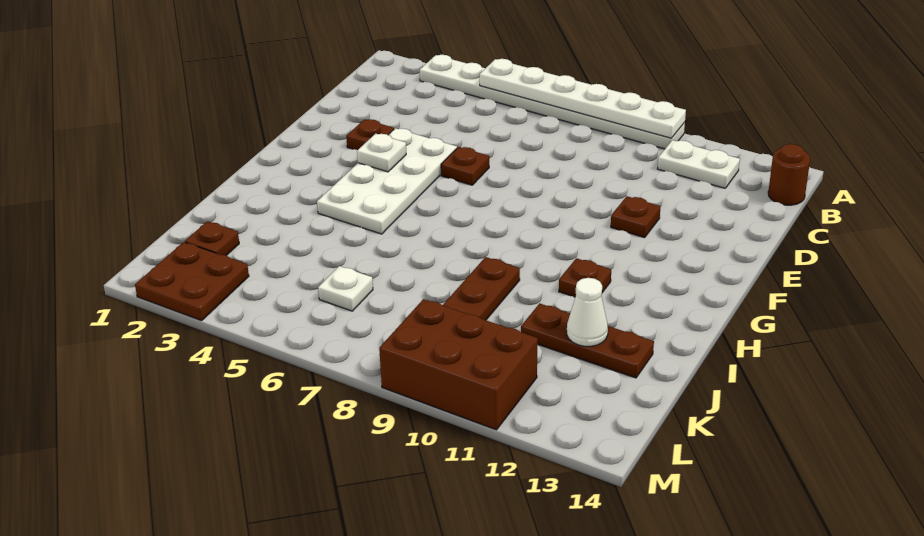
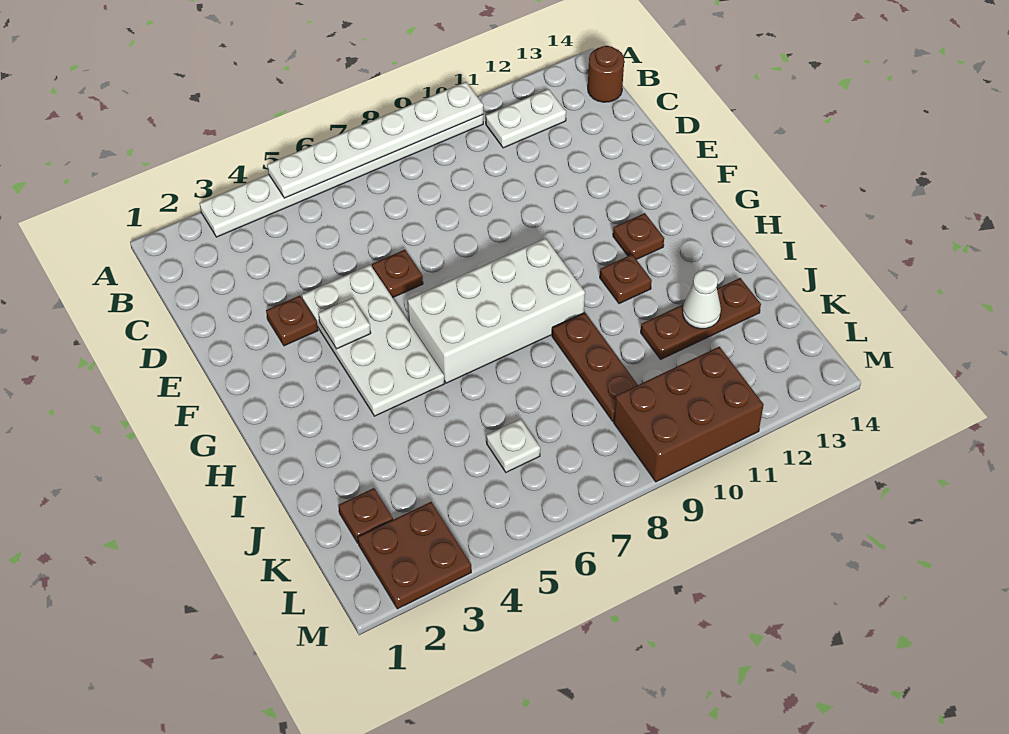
brown plate E11 level 1 -> brown plate G12 level 1
none -> white brick G6:H9 level 1

